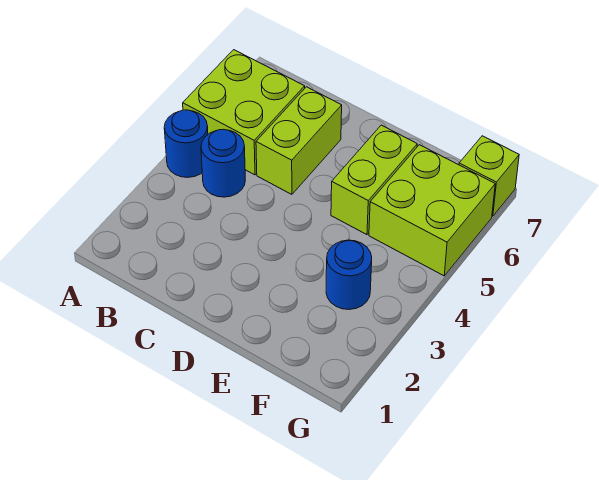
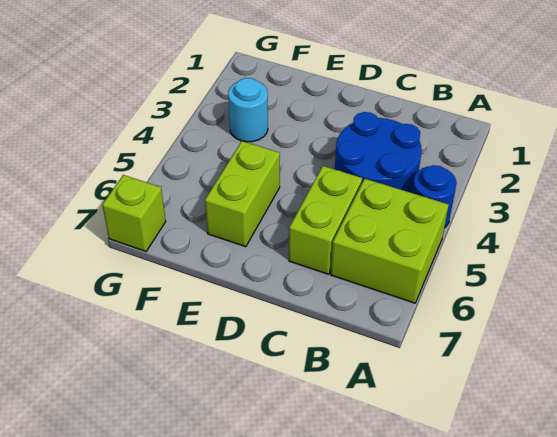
blue round brick B4 level 1 -> blue round brick B3:C4 level 1
blue round brick F3 level 1 -> cyan round brick F3 level 1
lime brick F5:G6 level 1 -> none

